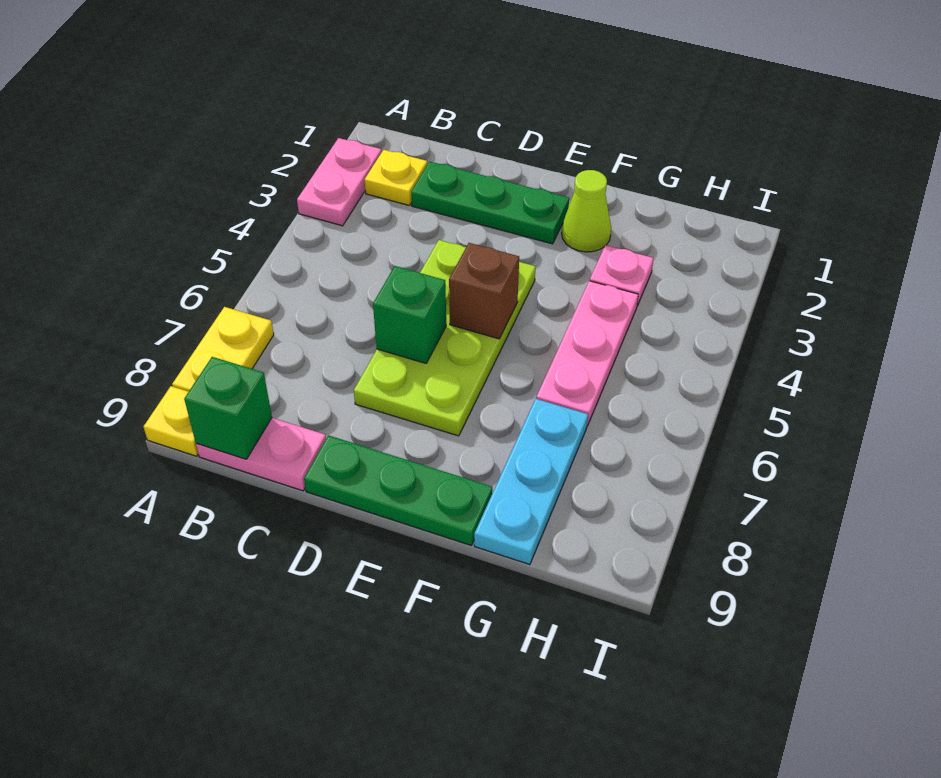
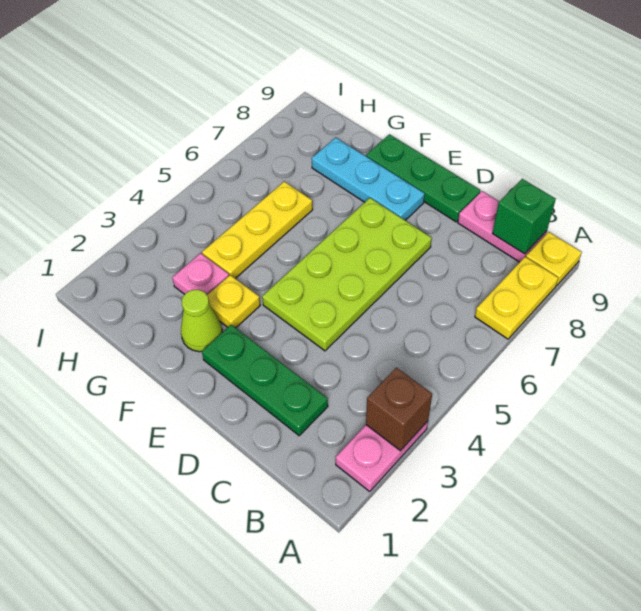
yellow plate B2 level 1 -> yellow plate F3 level 1
green brick D6 level 2 -> none
brown brick E5 level 2 -> brown brick A3 level 2
pink plate G4:G6 level 1 -> yellow plate G4:G6 level 1
cyan plate G7:G9 level 1 -> cyan plate E8:G8 level 1

